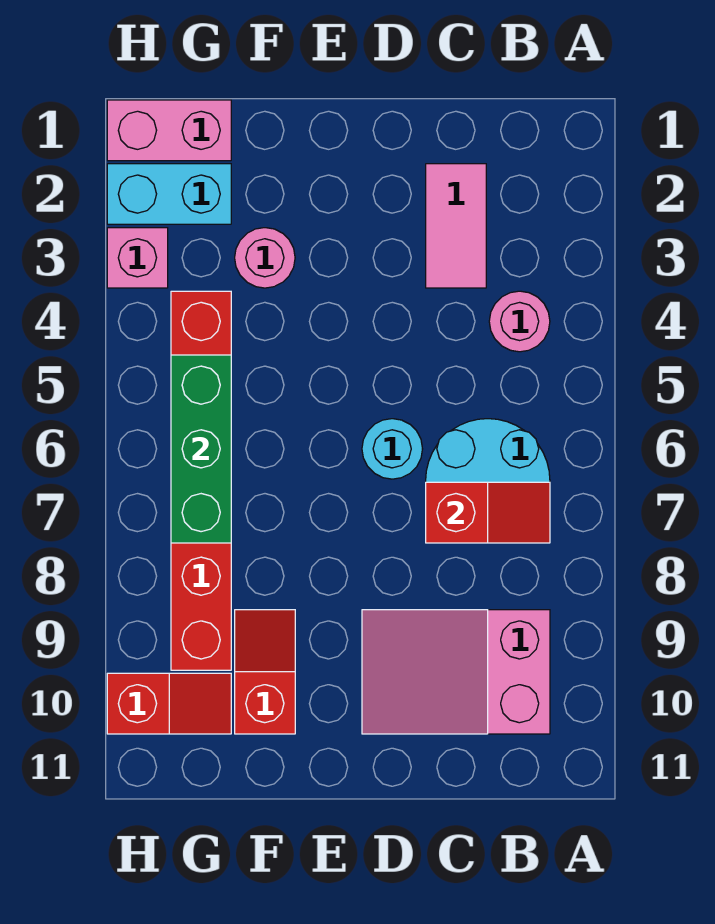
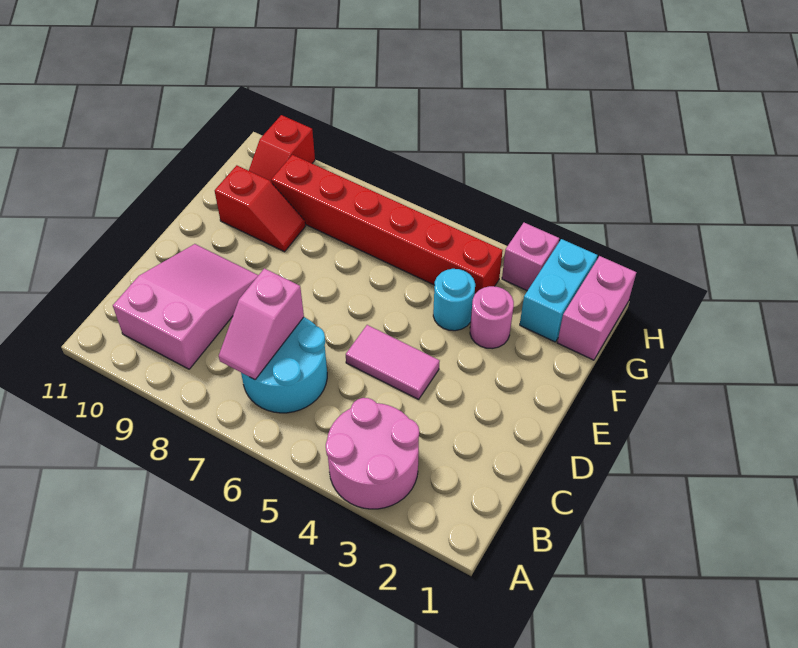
pink round brick B4 level 1 -> pink round brick A3:B4 level 1
red slope B7:C7 level 2 top C -> pink slope B7:C7 level 2 top C
pink tile C2:C3 level 1 -> pink tile D4:D5 level 1
cyan round brick D6 level 1 -> cyan round brick F4 level 1
green brick G5:G7 level 2 -> none

